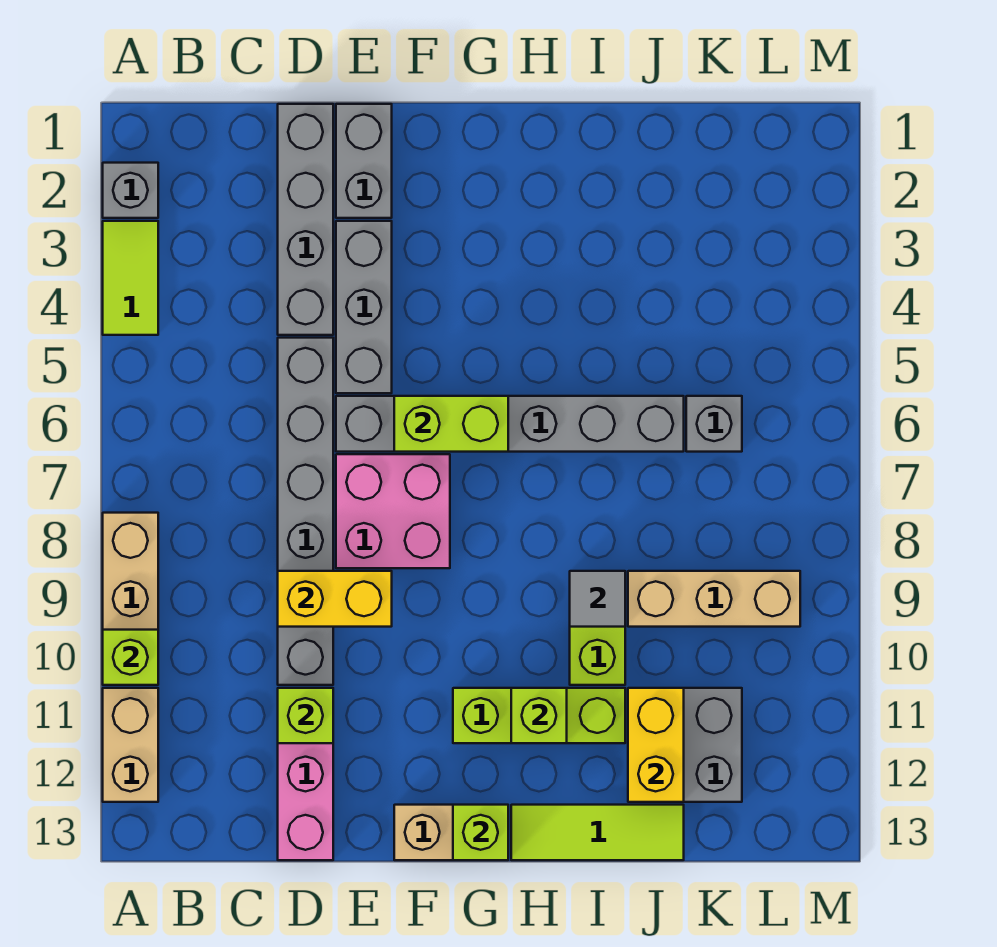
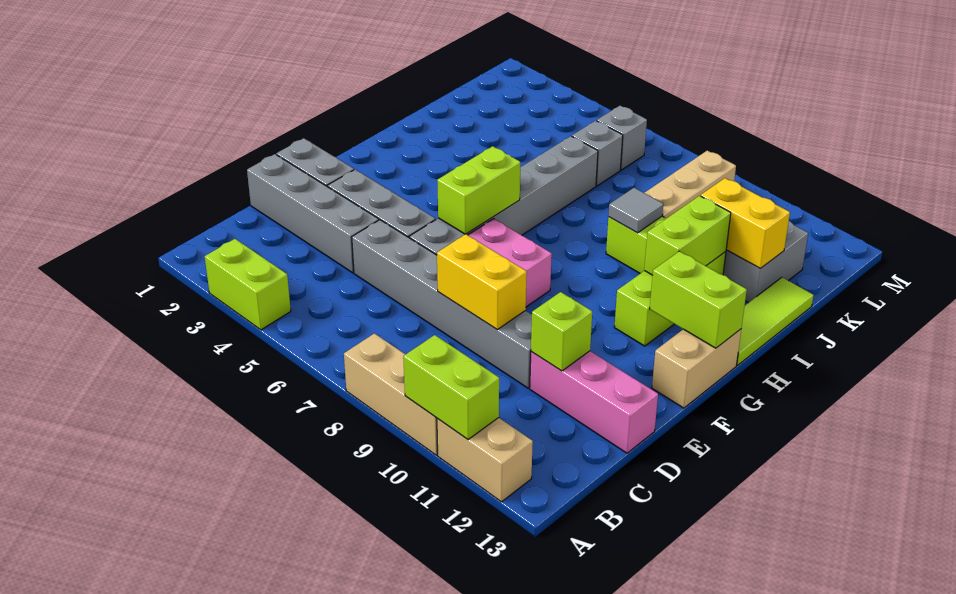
grey brick A2 level 1 -> grey brick L6 level 1
lime tile A3:A4 level 1 -> lime brick A3:A4 level 1
lime brick A10 level 2 -> lime brick A10:A11 level 2
yellow brick D9:E9 level 2 -> yellow brick D8:D9 level 2
lime brick G13 level 2 -> lime brick G12:G13 level 2
lime brick H11 level 2 -> lime brick H11:I11 level 2

